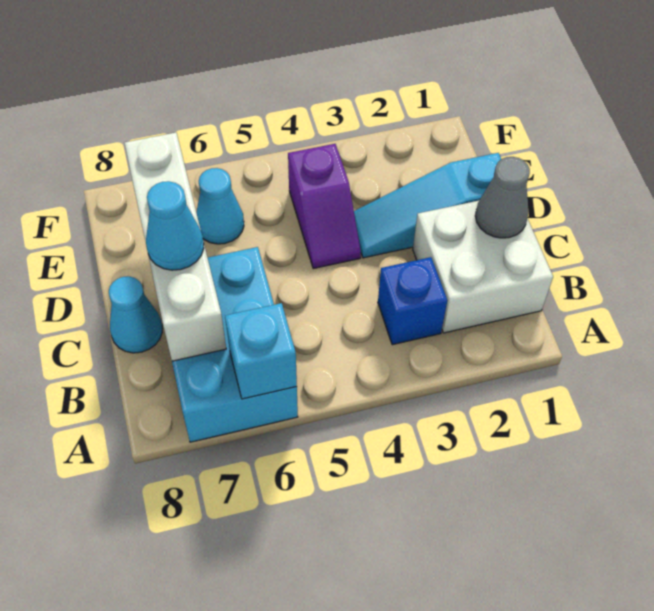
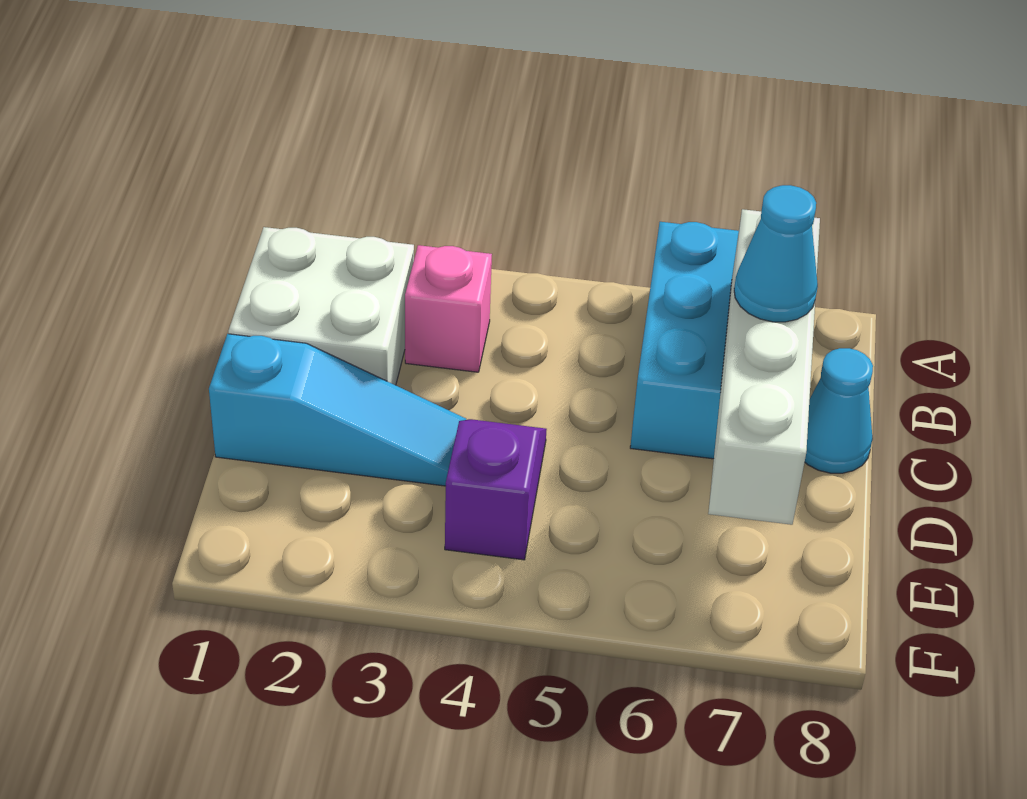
cyan brick A6 level 2 -> none
blue brick B3 level 1 -> pink brick B3 level 1
grey cone C1 level 2 -> none
cyan cone E6 level 1 -> none

